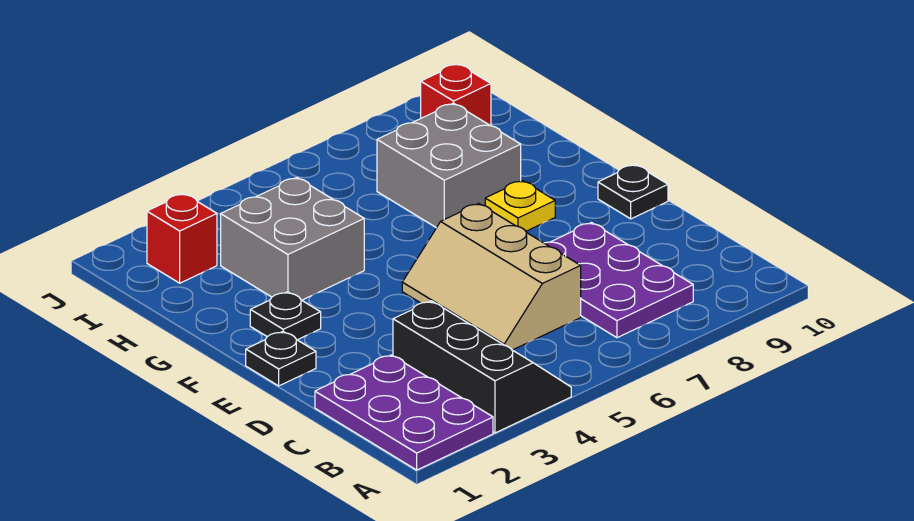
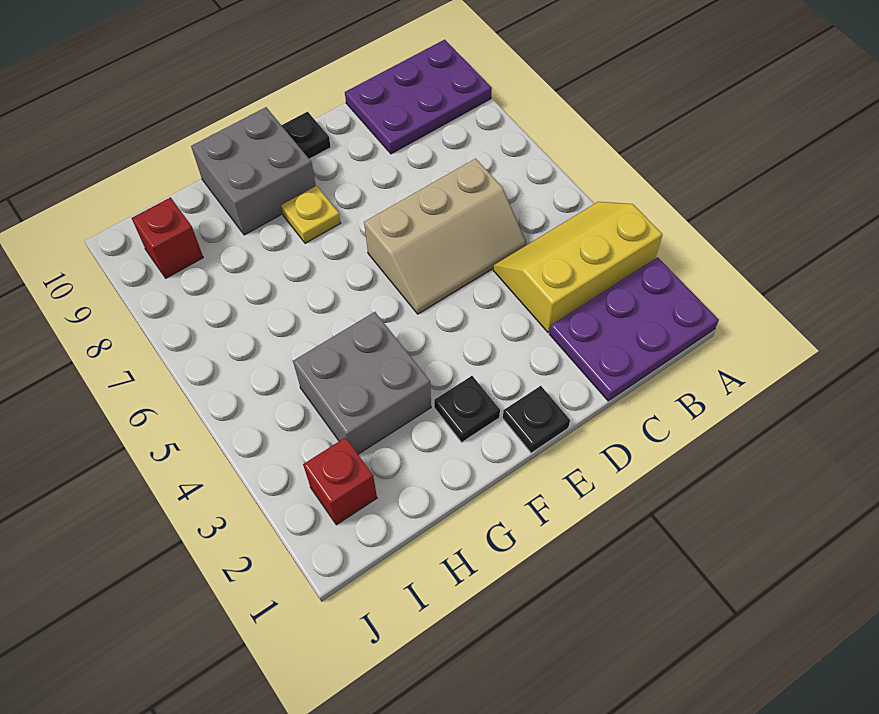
black slope A3:C4 level 1 top 3 -> yellow slope A3:C4 level 1 top 3
purple plate B7:D8 level 1 -> purple plate A9:C10 level 1
grey brick G7:H8 level 1 -> grey brick F9:G10 level 1

